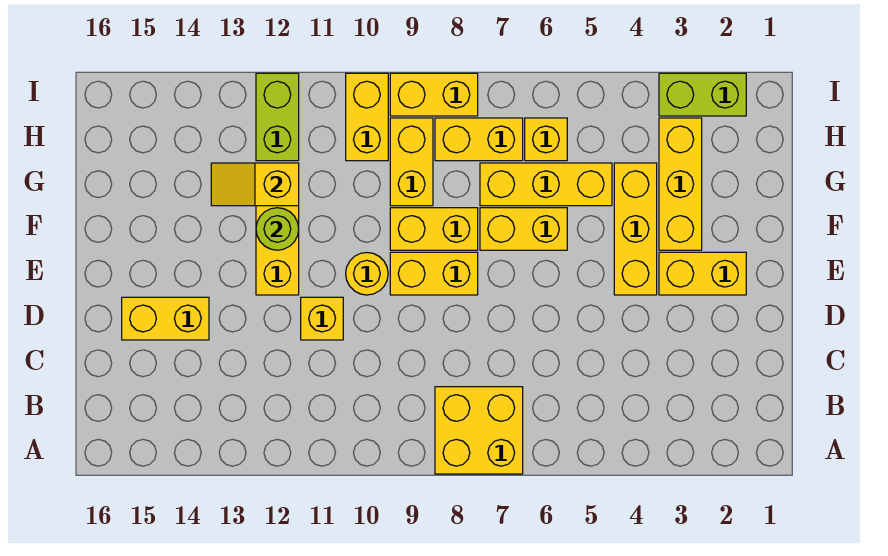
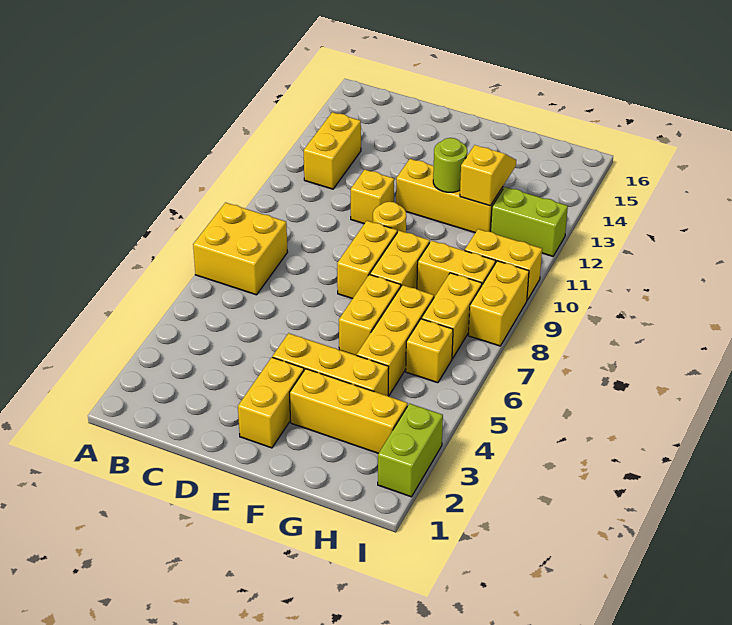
yellow brick D14:D15 level 1 -> yellow brick B12:B13 level 1

